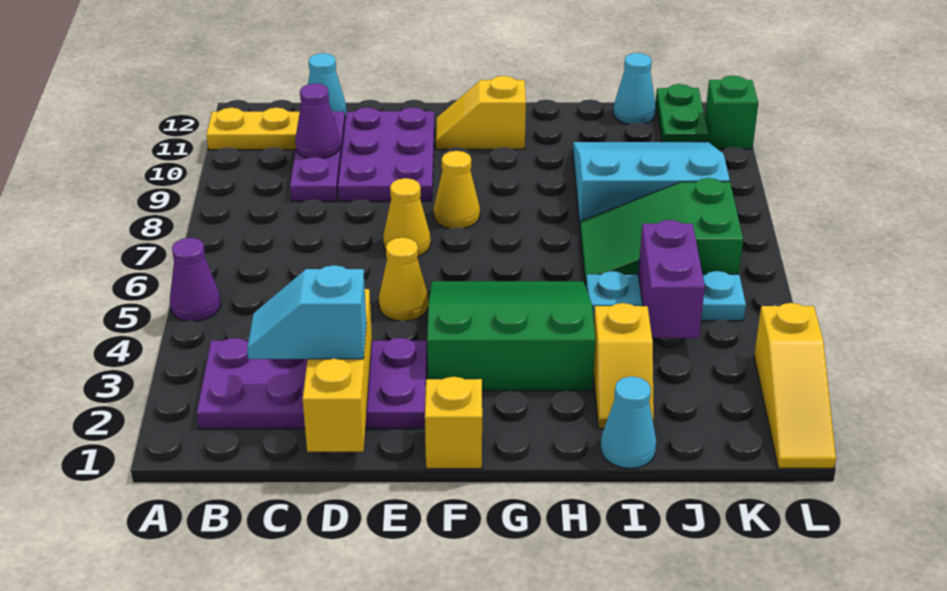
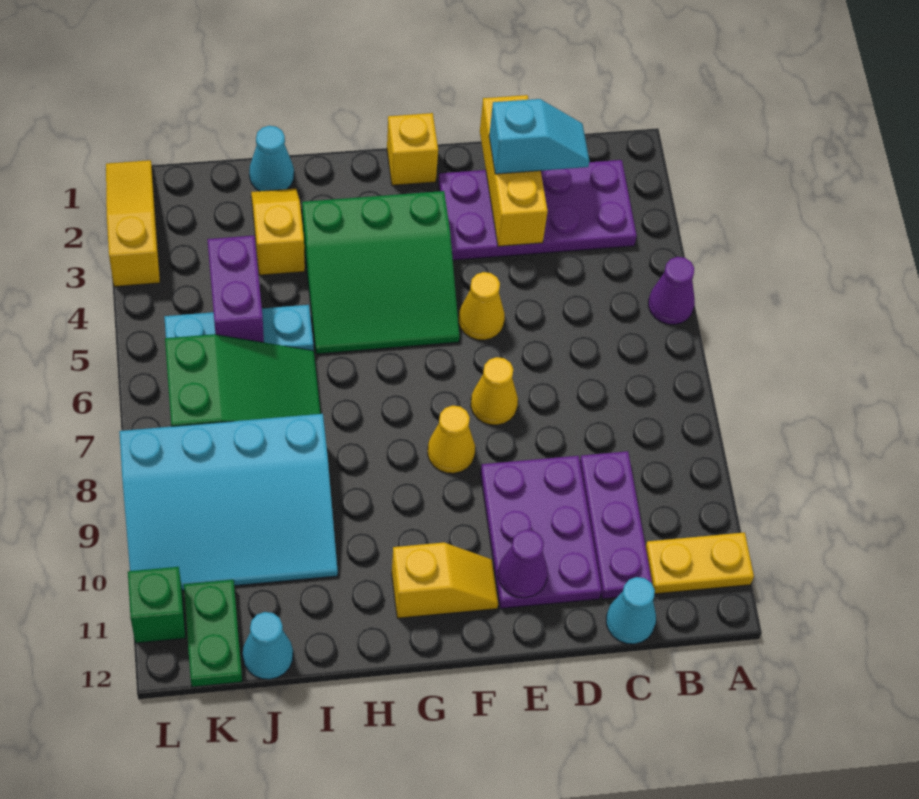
purple cone C10 level 2 -> purple cone E11 level 2
cyan slope I8:K10 level 1 top 8 -> cyan slope I8:L10 level 1 top 8

